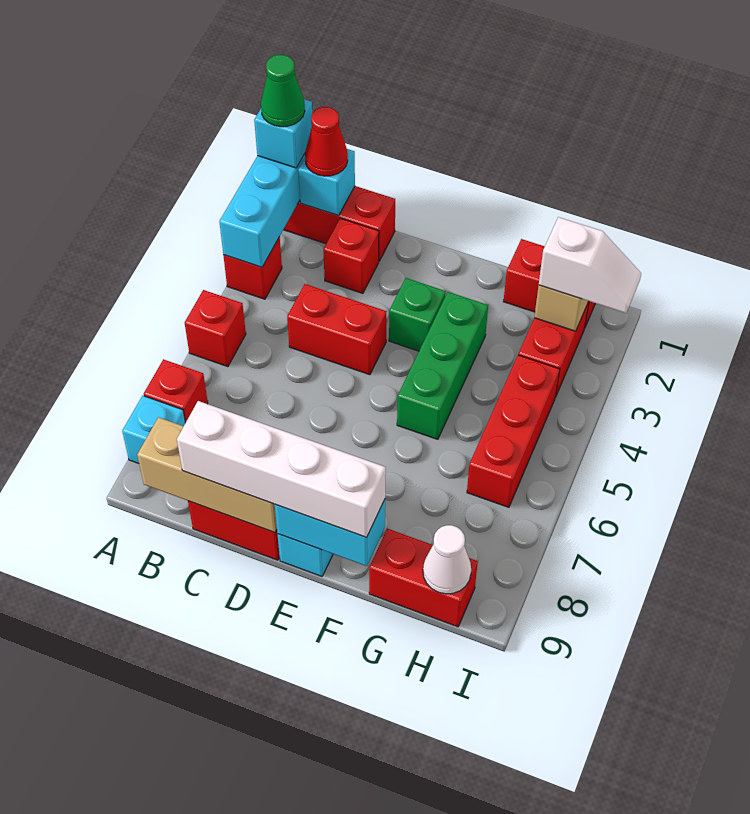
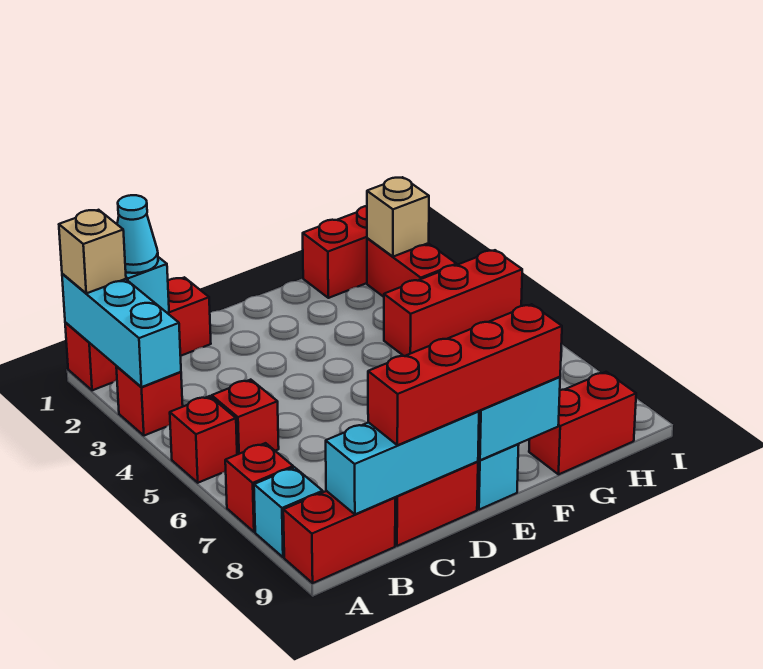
cyan brick A1 level 3 -> tan brick A1 level 3
green cone A1 level 4 -> none
red cone B1 level 3 -> cyan cone B1 level 3
tan brick B9:D9 level 2 -> cyan brick B9:D9 level 2
red brick C2 level 1 -> red brick B5 level 1
red brick C4:D4 level 1 -> red brick A9:B9 level 1
white brick C9:F9 level 3 -> red brick C9:F9 level 3
green brick E3 level 1 -> none
green brick F3:F5 level 1 -> none
white slope H2:I2 level 3 top H -> none
red brick H4:H6 level 1 -> red brick G4:I4 level 1
white cone H9 level 2 -> none

